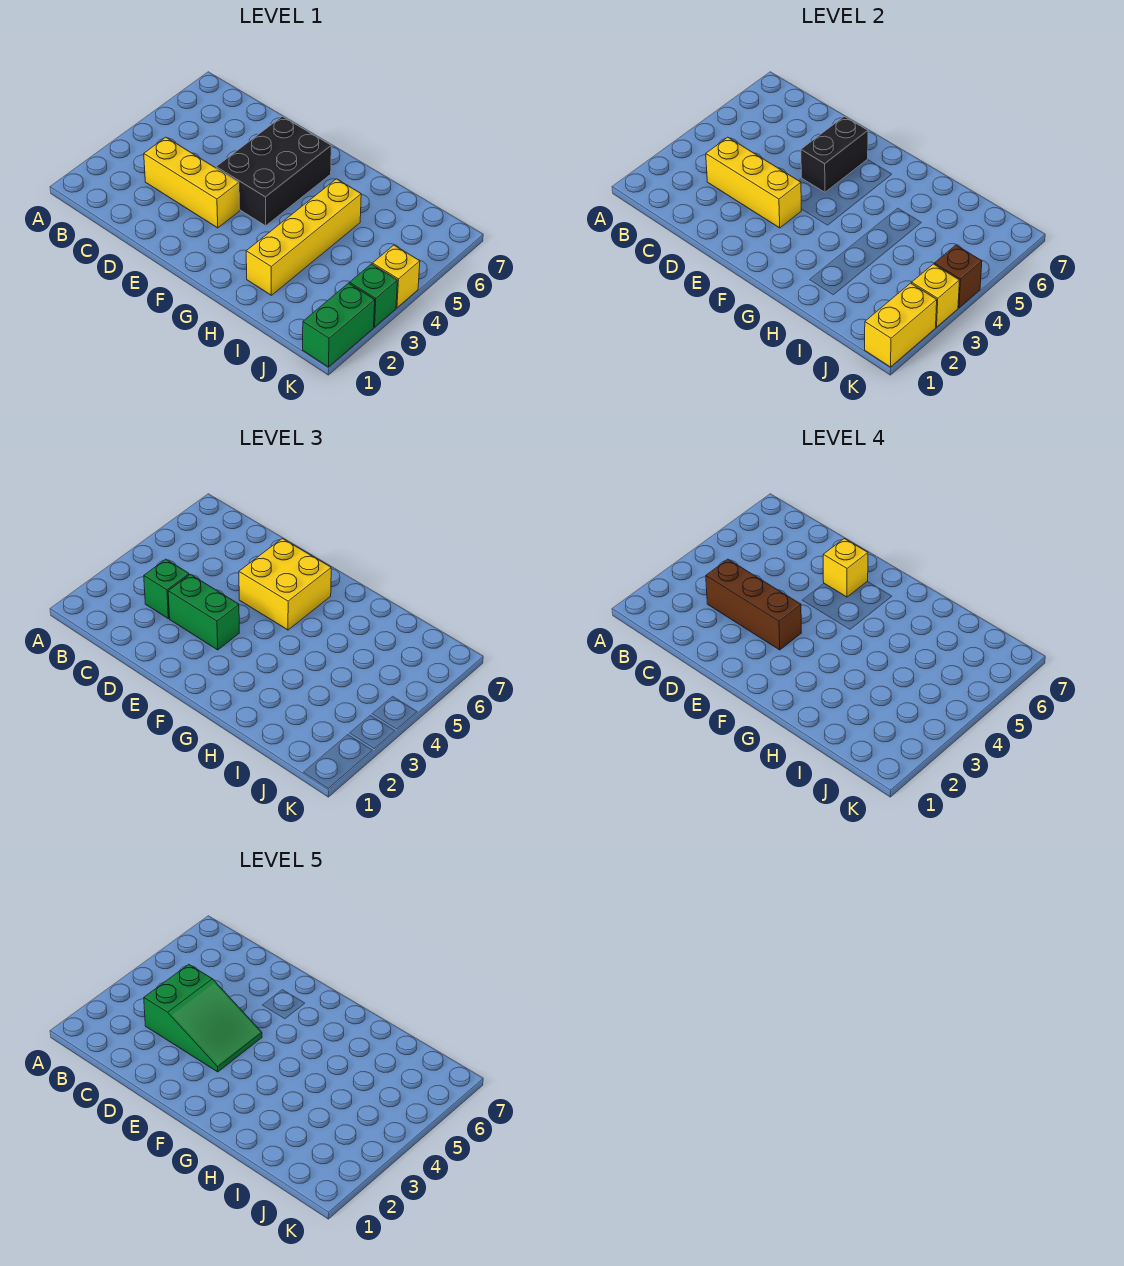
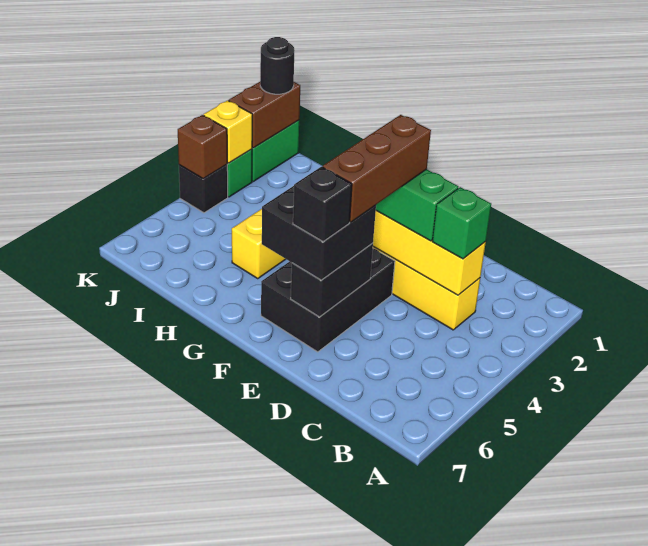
brown brick C3:E3 level 4 -> brown brick E3:E5 level 4
green slope C3:E4 level 5 top C -> none
yellow brick E5:F6 level 3 -> black brick E5:F6 level 3
yellow brick E6 level 4 -> black brick E6 level 4
yellow brick K1:K2 level 2 -> brown brick K1:K2 level 2
none -> black round brick K1 level 3
yellow brick K4 level 1 -> black brick K4 level 1

